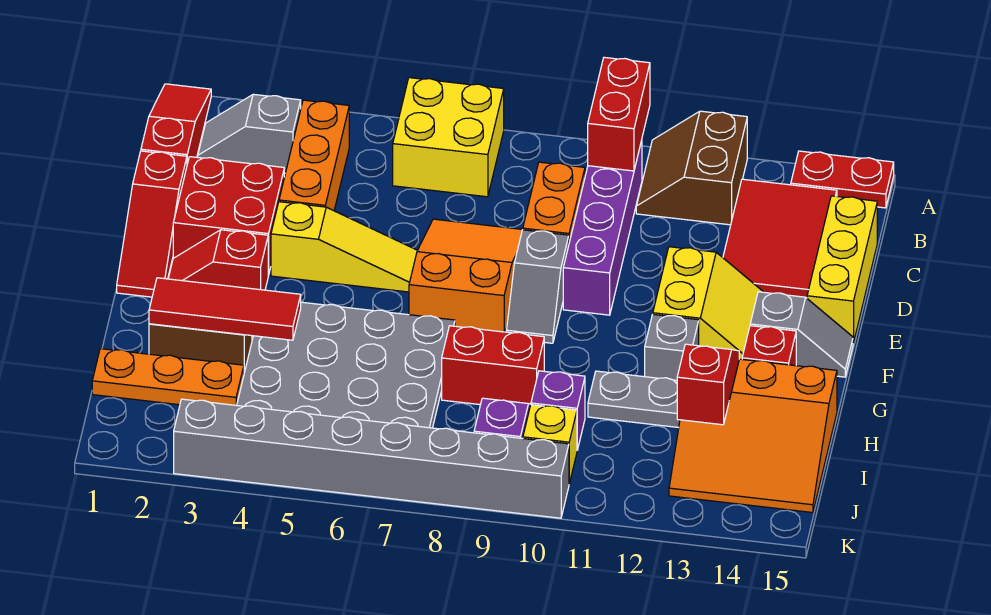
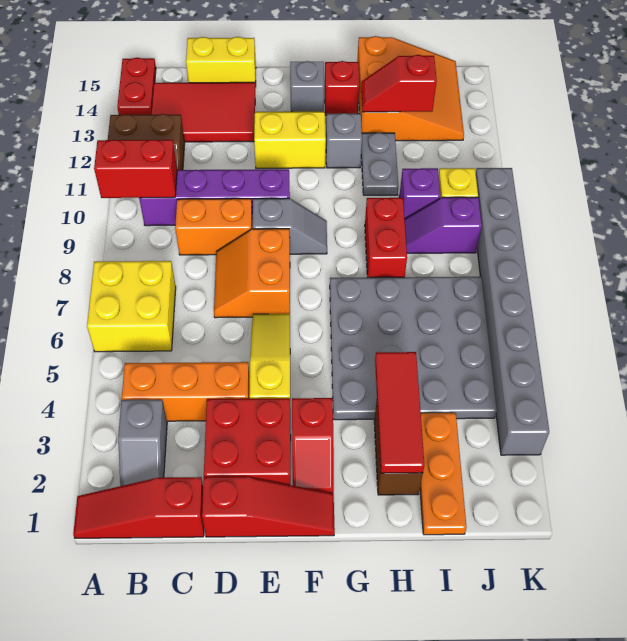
yellow brick C15:E15 level 1 -> yellow brick C15:D15 level 1
orange slope D7:F8 level 1 top F -> orange slope D7:E8 level 1 top E

